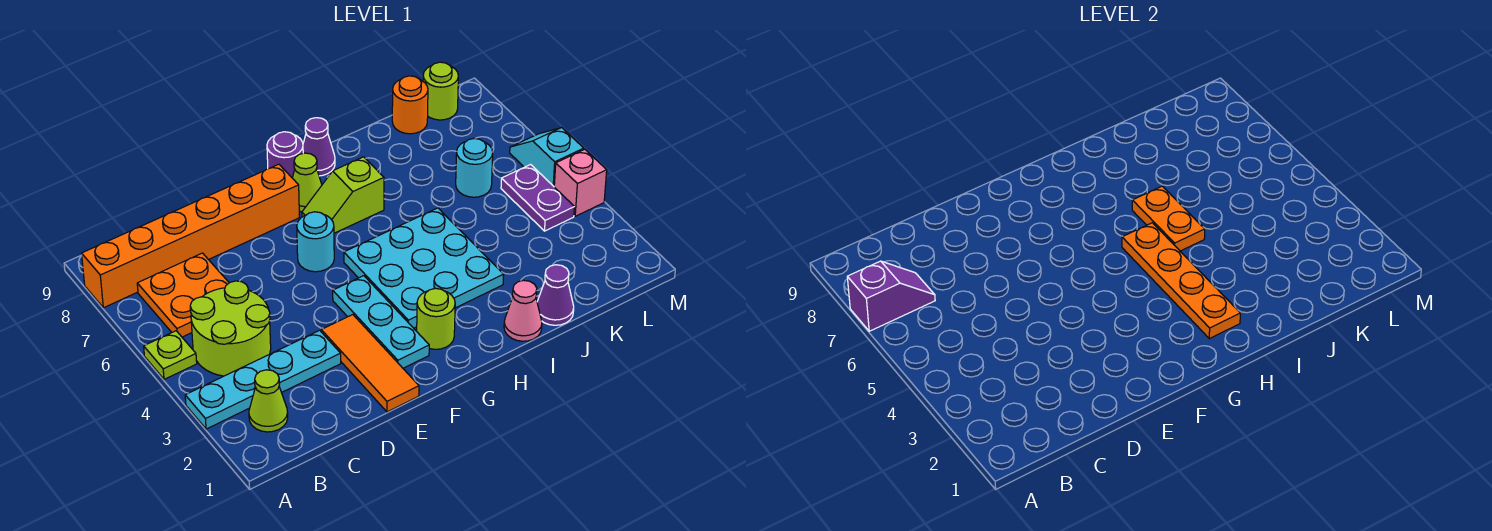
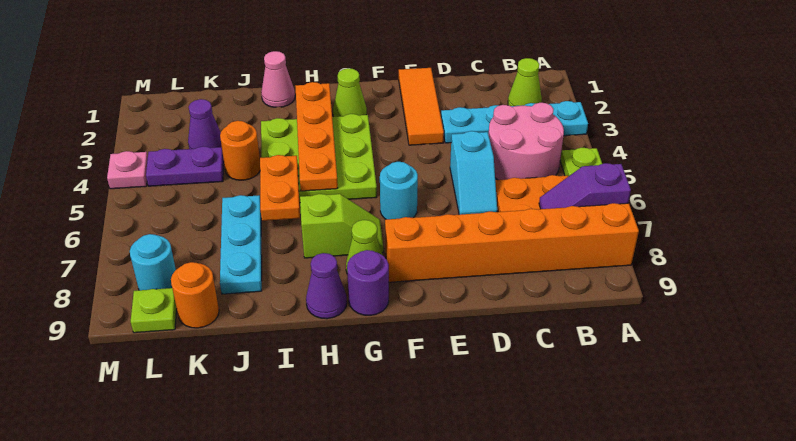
lime round brick B4:C5 level 1 -> pink round brick B4:C5 level 1
cyan plate F2:F4 level 1 -> cyan plate J6:J8 level 1
lime round brick G2 level 1 -> lime cone G2 level 1
cyan plate G3:I5 level 1 -> lime plate G3:I5 level 1
purple cone J1 level 1 -> purple cone K3 level 1
none -> orange round brick J4 level 1
cyan round brick K6 level 1 -> cyan round brick L8 level 1
purple plate L4:L5 level 1 -> purple plate K4:L4 level 1
lime round brick L9 level 1 -> lime plate L9 level 1
pink brick M4 level 1 -> pink plate M4 level 1
cyan slope M5:M6 level 1 top 5 -> cyan slope D5:D6 level 1 top 5

